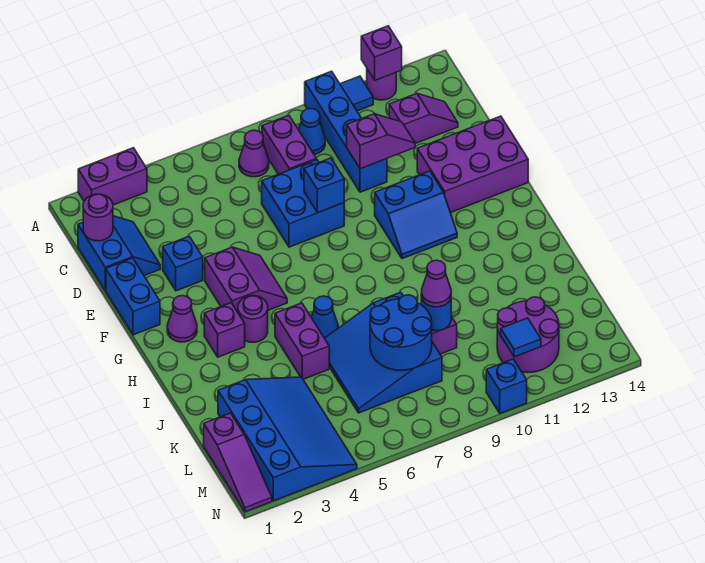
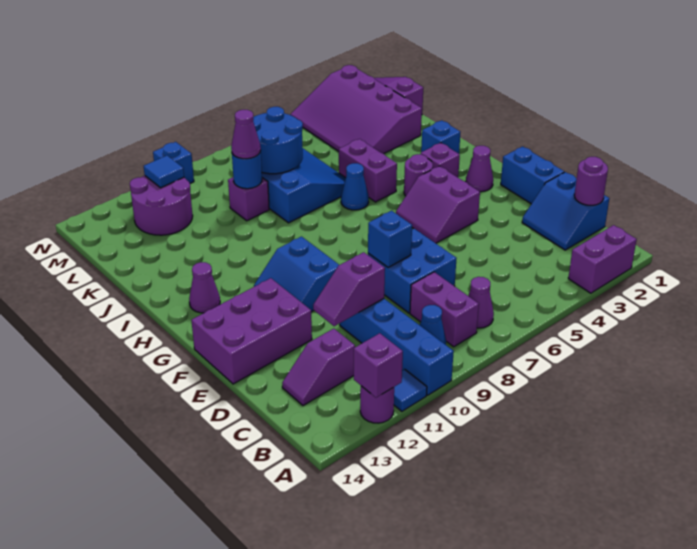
blue brick E3 level 1 -> blue brick I2 level 1
blue slope F10:G11 level 1 top F -> blue slope F10:G11 level 1 top 10
none -> purple cone H13 level 1
blue slope K2:N4 level 1 top 2 -> purple slope K2:N4 level 1 top 2

